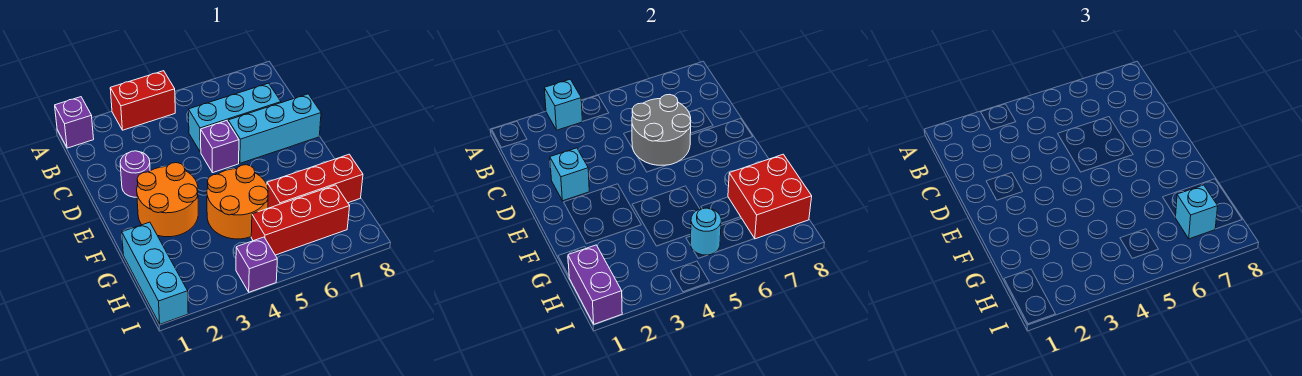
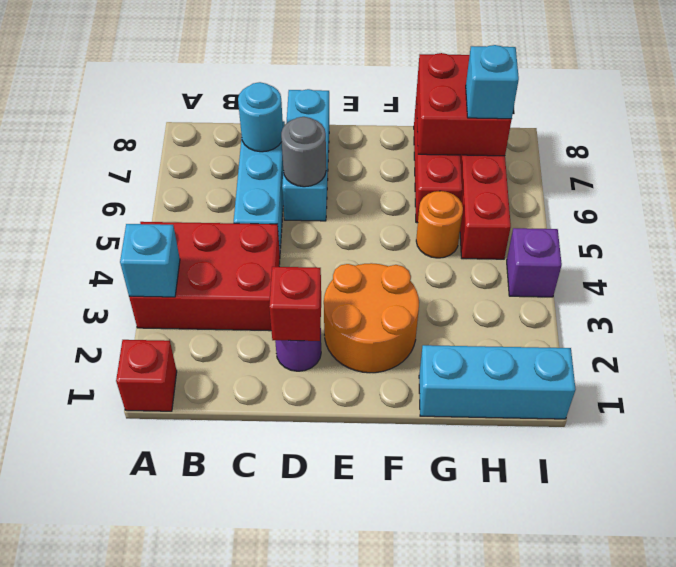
purple brick A1 level 1 -> red brick A1 level 1
red brick A3:A4 level 1 -> red brick A3:C4 level 1
grey round brick C5:D6 level 2 -> grey round brick D6 level 2
cyan brick D2 level 2 -> red brick D2 level 2
purple brick D5 level 1 -> none
orange round brick F4:G5 level 1 -> orange round brick G5 level 1
purple brick H1:I1 level 2 -> none
cyan round brick H5 level 2 -> cyan round brick C7 level 2

